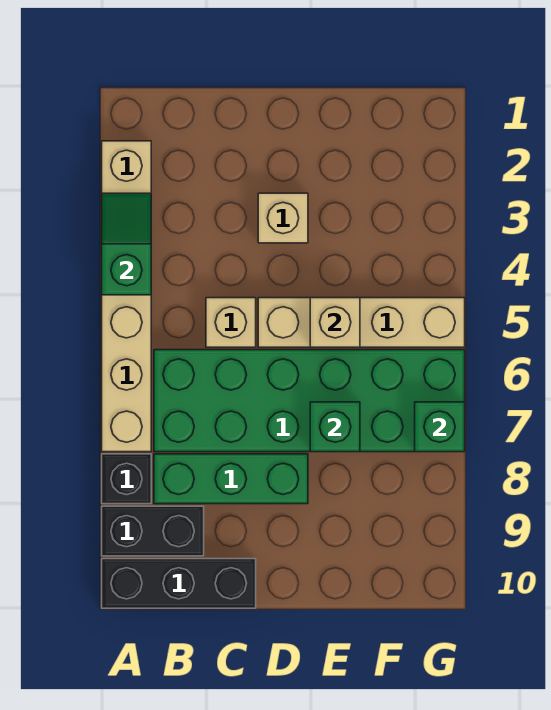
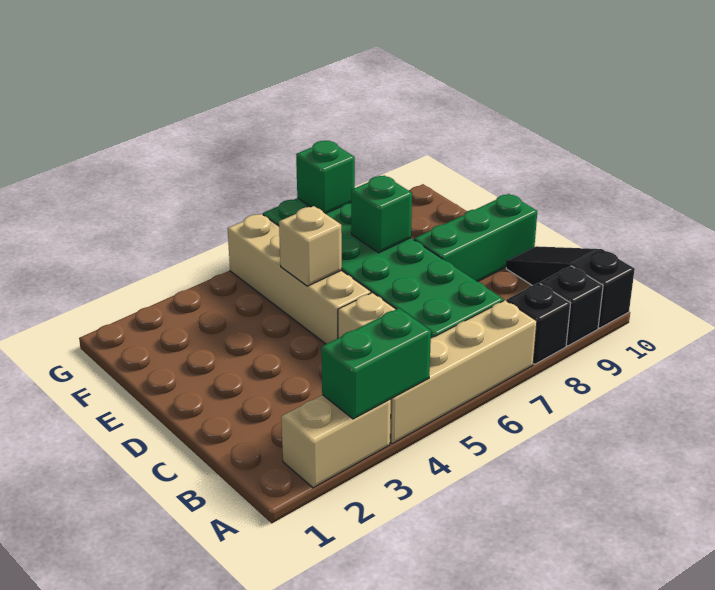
green slope A3:A4 level 2 top 4 -> green brick A3:A4 level 2
black brick A9:B9 level 1 -> black brick A9 level 1
black brick A10:C10 level 1 -> black slope A10:C10 level 1 top A
green brick B8:D8 level 1 -> green brick D8:D10 level 1
tan brick D3 level 1 -> none

